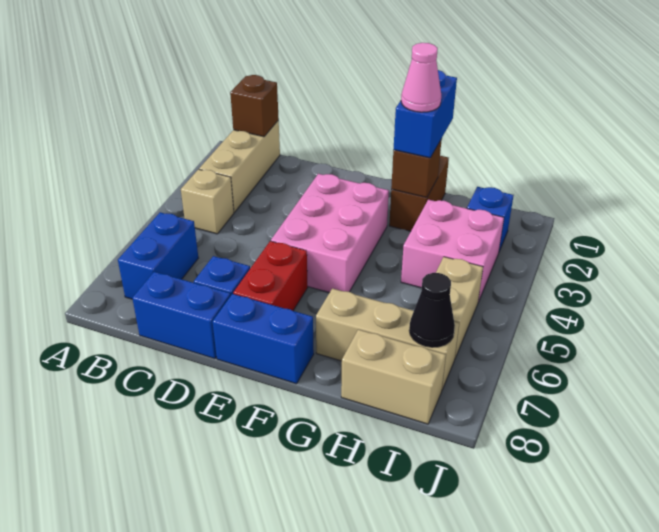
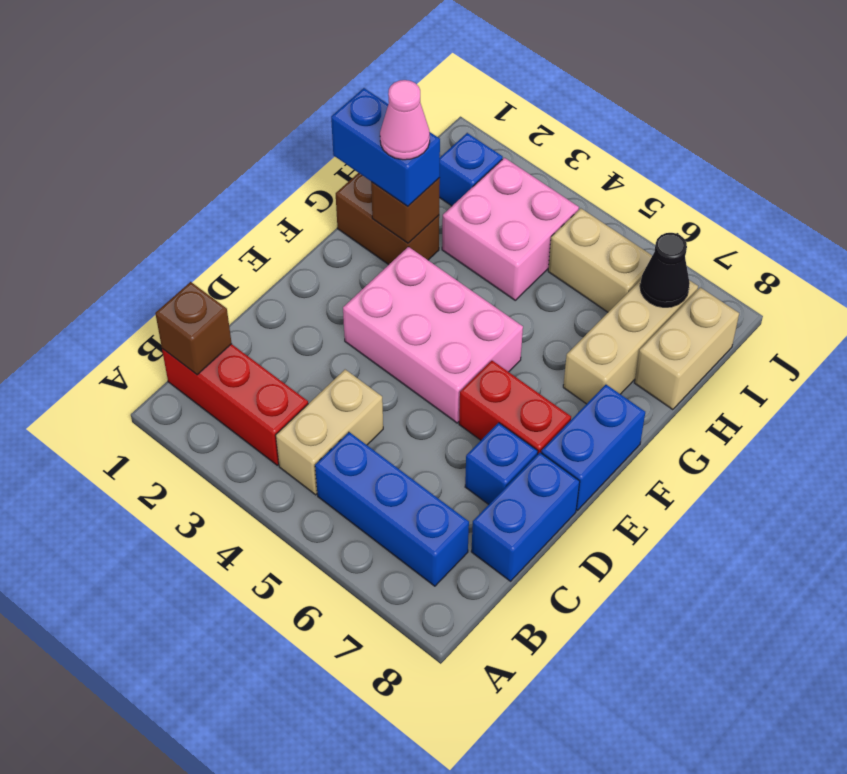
tan brick B1:B3 level 1 -> red brick B1:B3 level 1
tan brick B4 level 1 -> tan brick B4:C4 level 1
blue brick B6:B7 level 1 -> blue brick B5:B7 level 1

